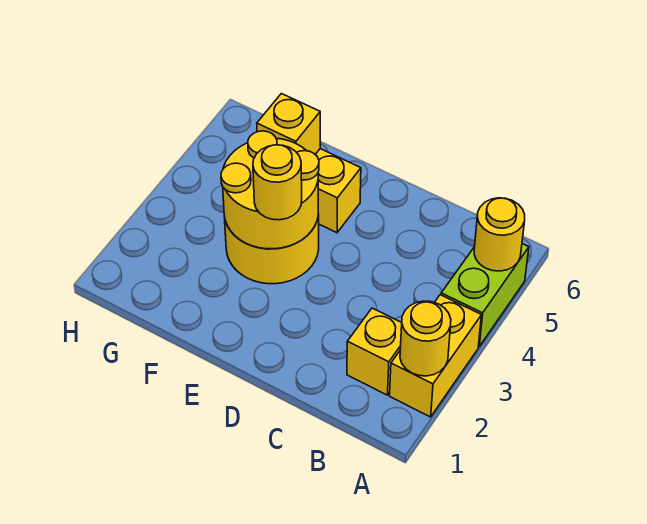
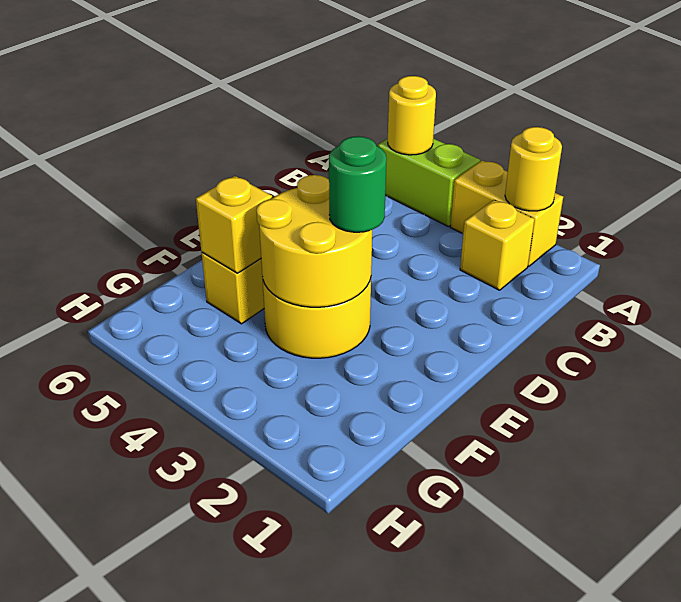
yellow round brick E3 level 3 -> green round brick E3 level 3

